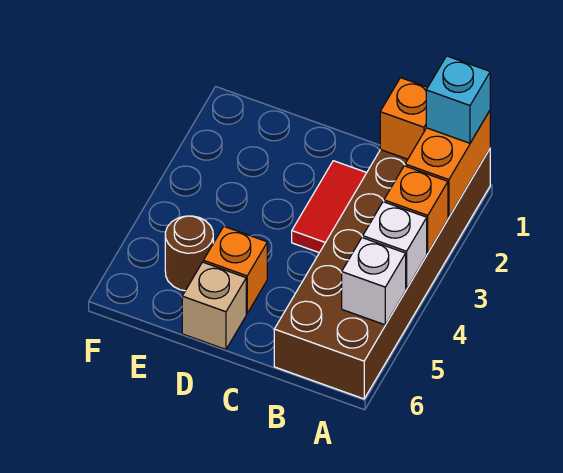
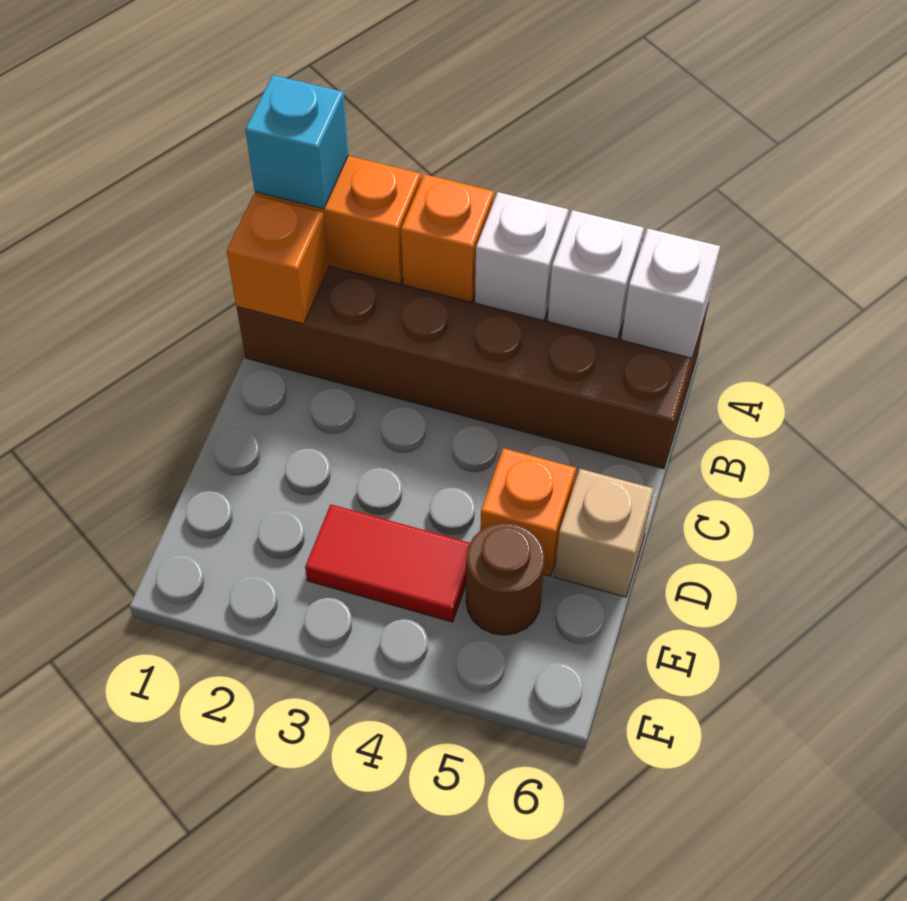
none -> white brick A6 level 2
red tile C2:C3 level 1 -> red tile E3:E4 level 1

